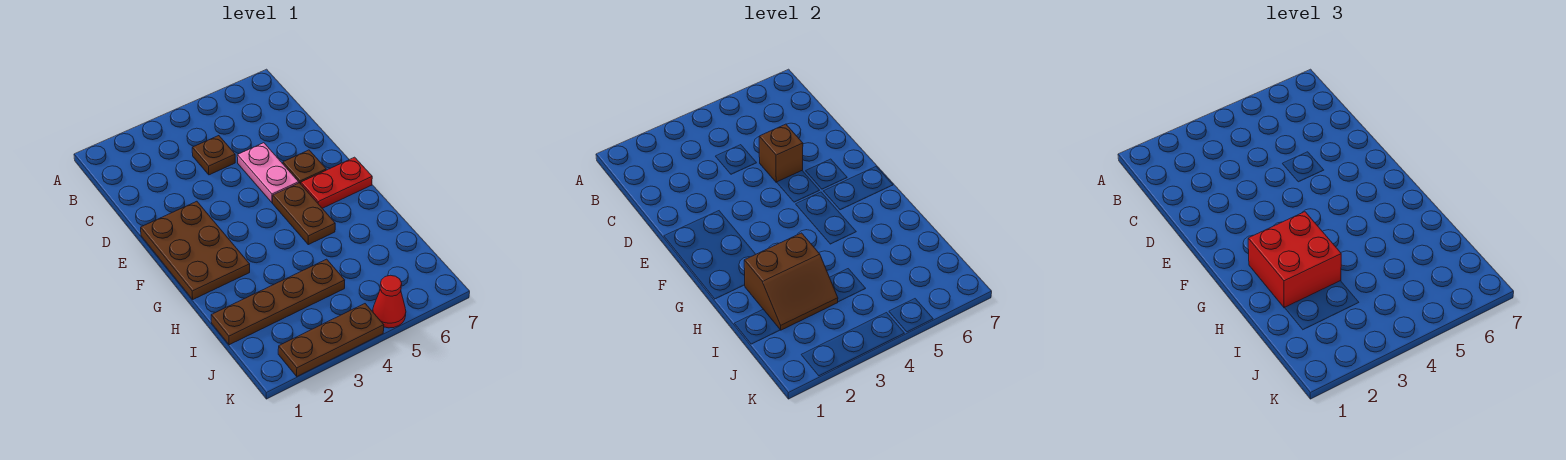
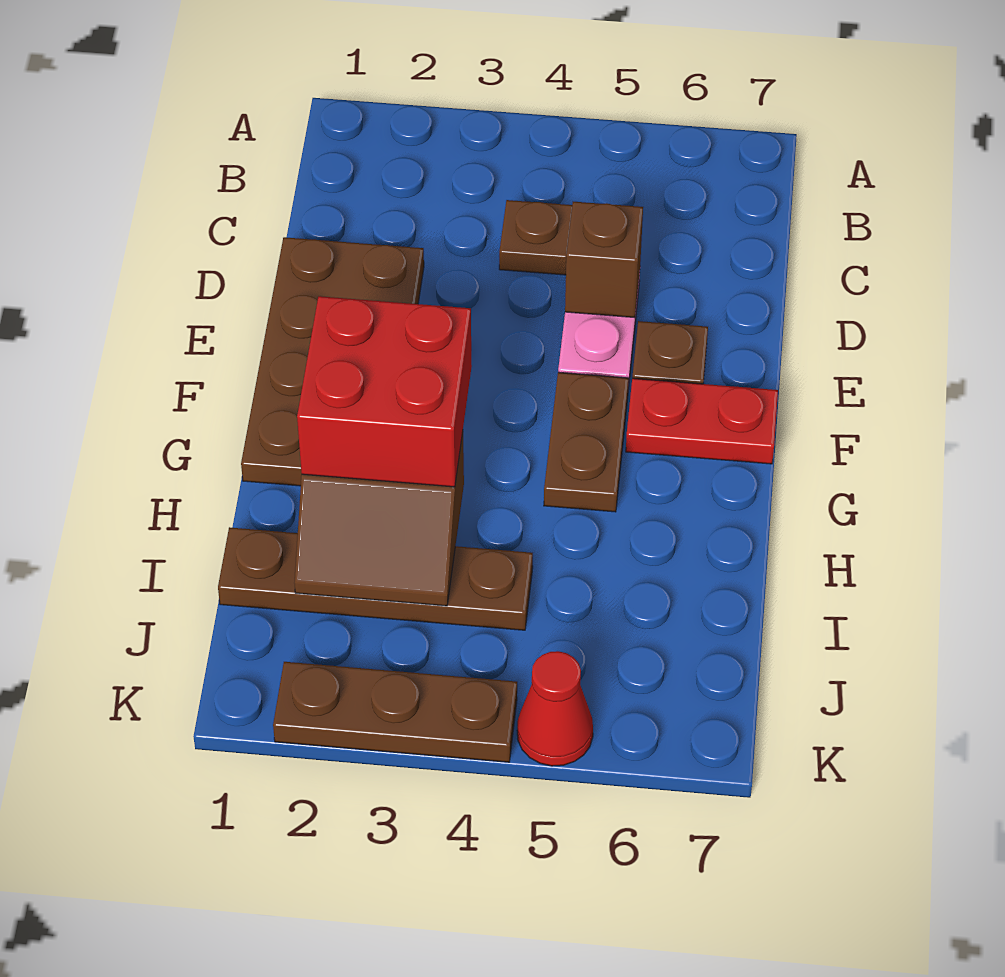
brown plate E1:G2 level 1 -> brown plate D1:G2 level 1

